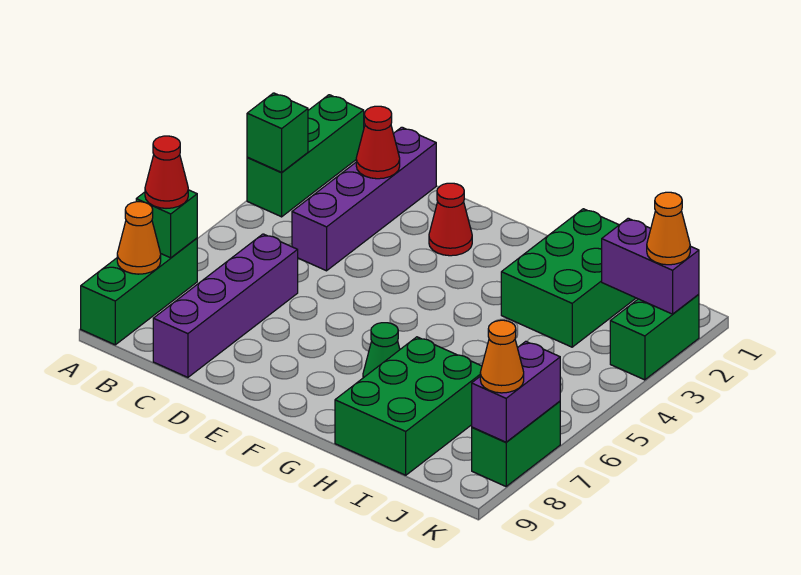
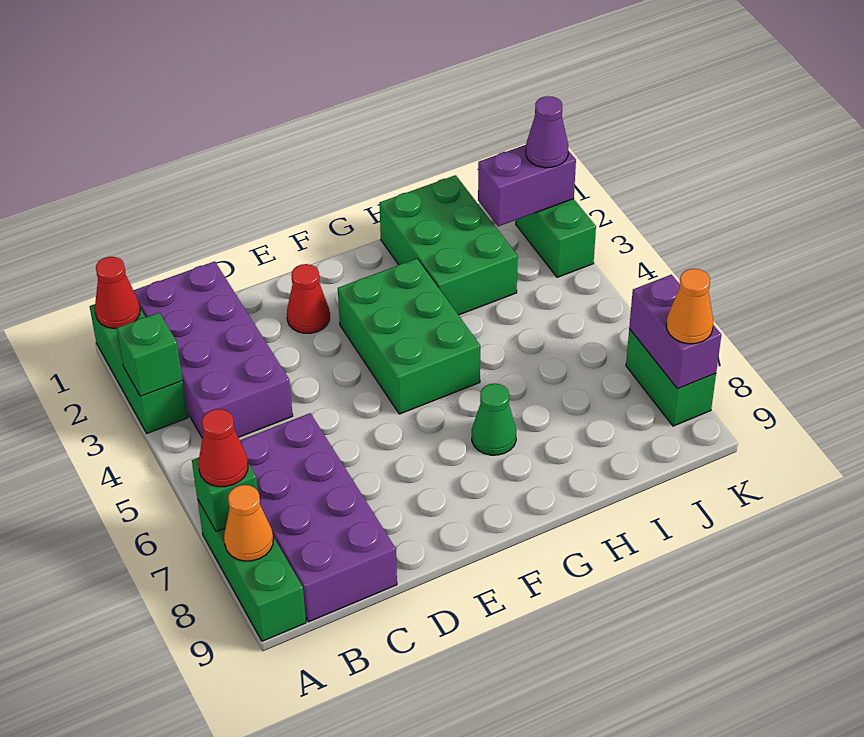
purple brick C1:C4 level 1 -> purple brick B1:C4 level 1
red cone C2 level 2 -> red cone A1 level 2
purple brick C6:C9 level 1 -> purple brick B6:C9 level 1
green brick H7:I9 level 1 -> green brick F3:G5 level 1
orange cone K2 level 3 -> purple cone K2 level 3

